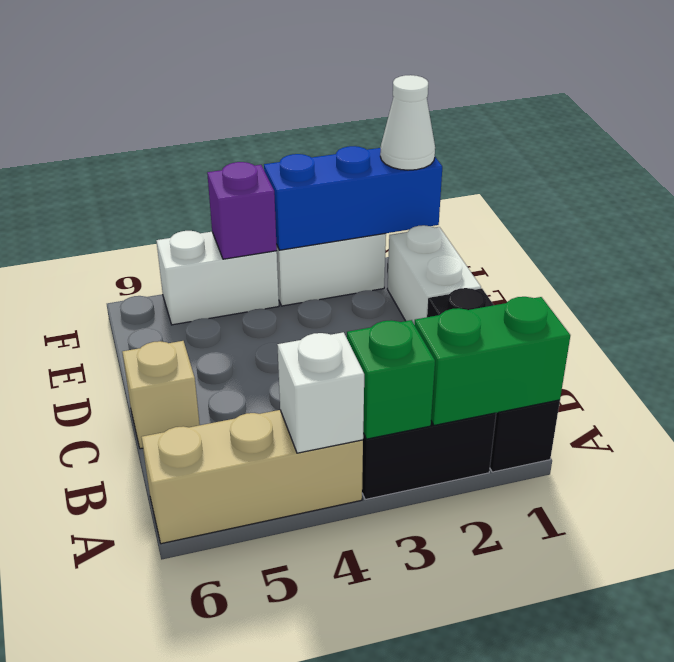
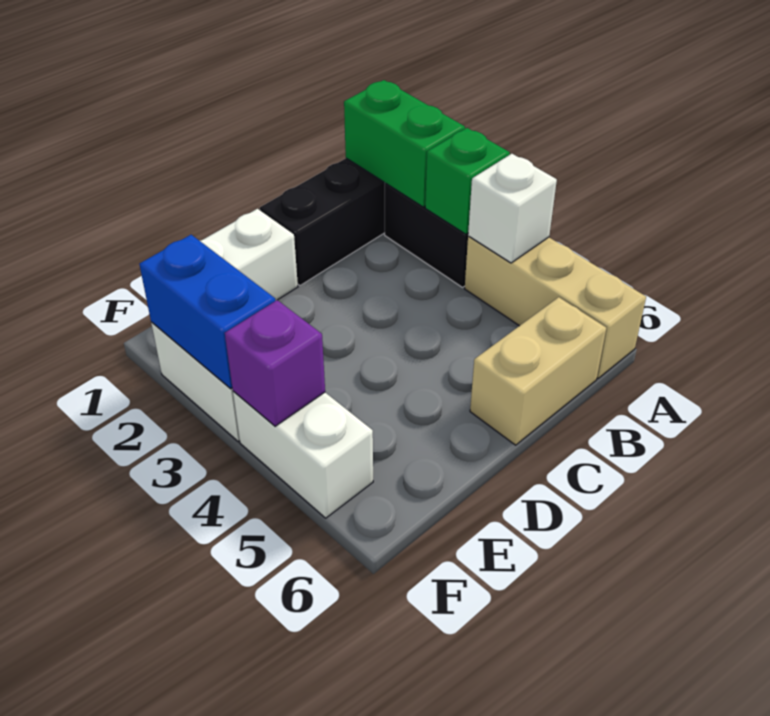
tan brick C6 level 1 -> tan brick B6:C6 level 1
blue brick F1:F3 level 2 -> blue brick F2:F3 level 2
white cone F1 level 3 -> none

